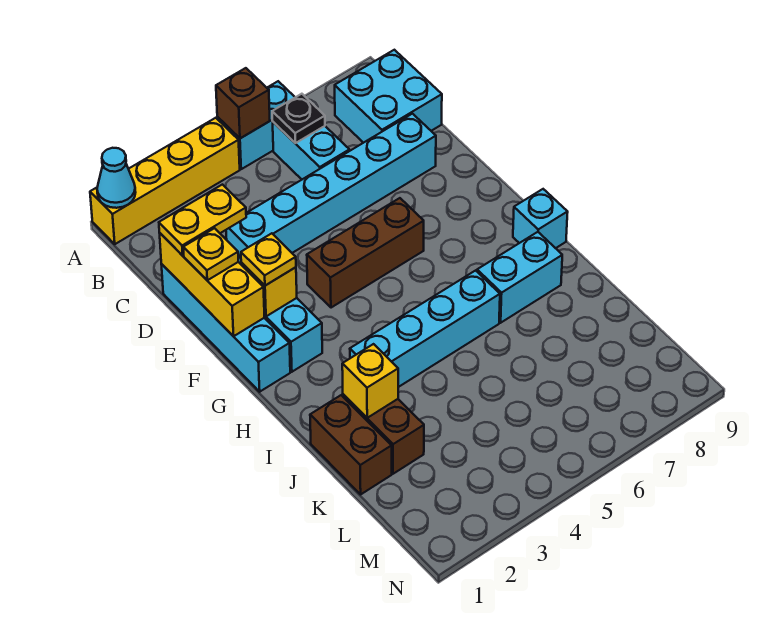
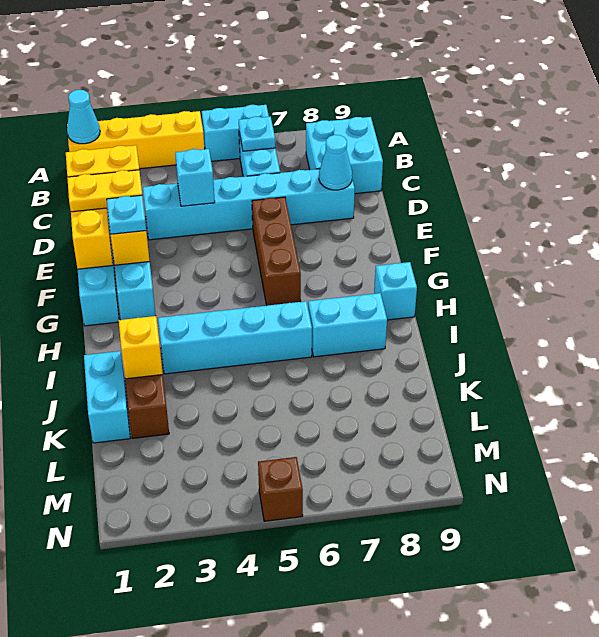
brown brick A5 level 2 -> brown brick N5 level 1
black plate B6 level 2 -> cyan plate B6 level 2
none -> cyan brick D4 level 2
none -> cyan cone D8 level 2
yellow plate E1 level 3 -> yellow plate E1:E2 level 3
yellow plate F2 level 3 -> cyan plate F2 level 3
brown brick F4:F6 level 1 -> brown brick E6:G6 level 1
brown brick J1:K1 level 1 -> cyan brick J1:K1 level 1

